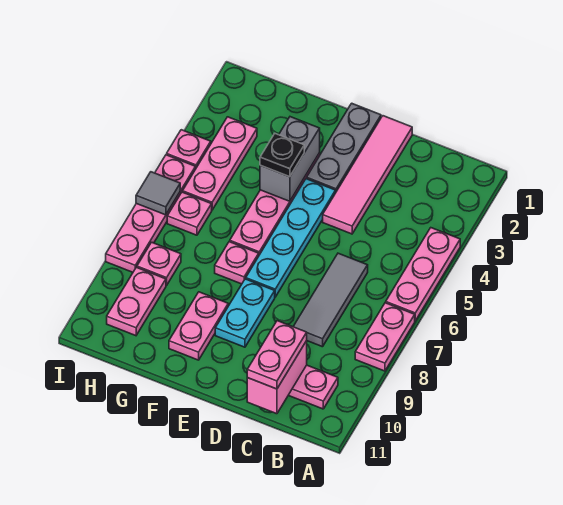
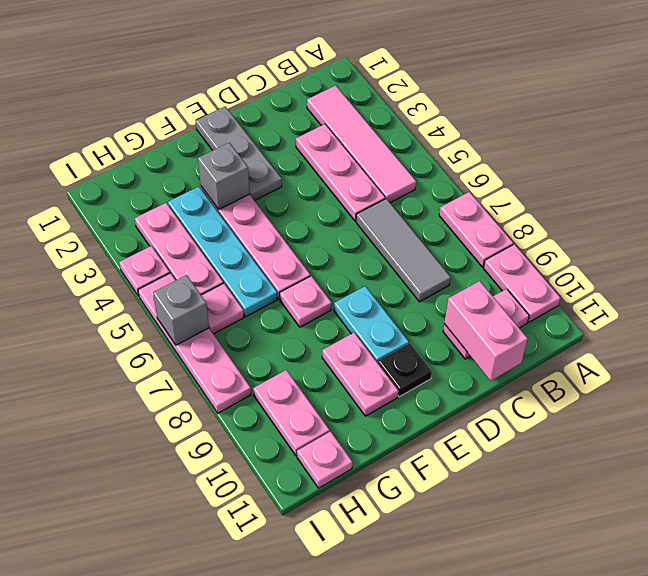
pink plate A4:A6 level 1 -> pink plate C3:C5 level 1
pink plate C10:C11 level 3 -> pink plate A9:A10 level 1
pink tile D1:D4 level 1 -> pink tile B2:B5 level 1
cyan plate E4:E7 level 1 -> cyan plate G3:G6 level 1
grey brick F3:F4 level 2 -> grey brick F3 level 2
black plate F4 level 3 -> black plate E10 level 1
pink plate H8 level 1 -> pink plate H11 level 1
grey tile I6 level 2 -> grey brick I6 level 2

